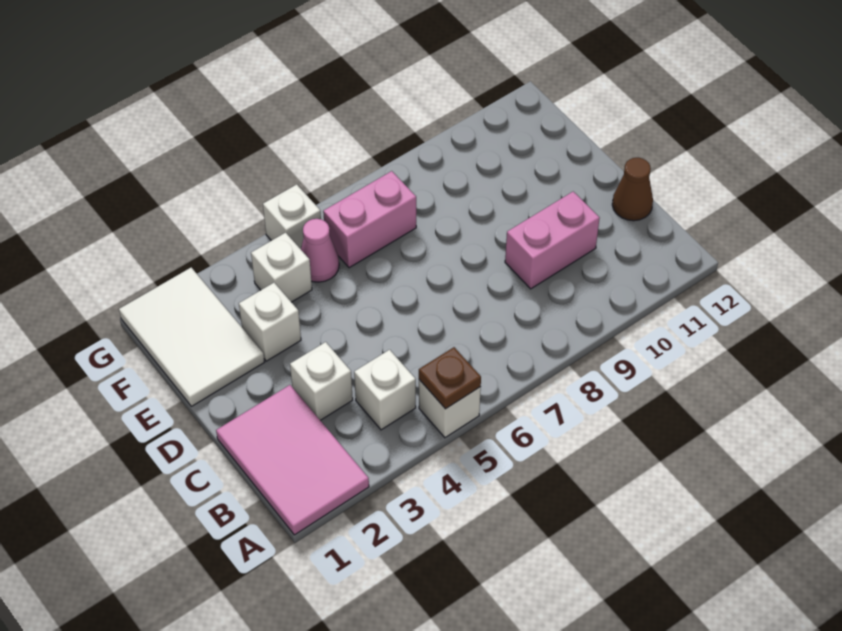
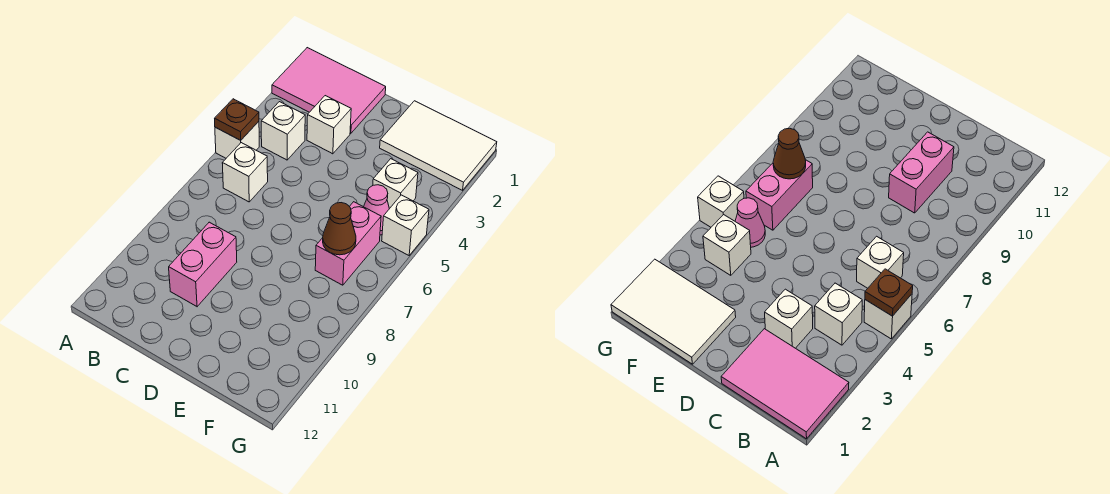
brown cone C12 level 1 -> brown cone F7 level 2
white brick E3 level 1 -> white brick B6 level 1

